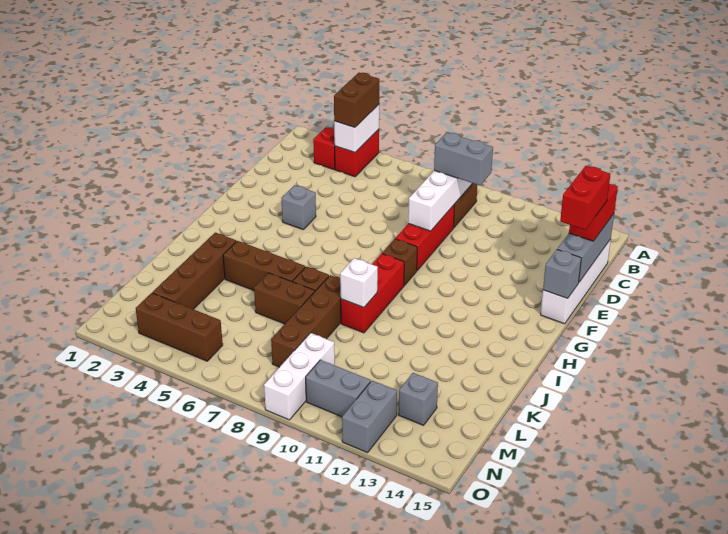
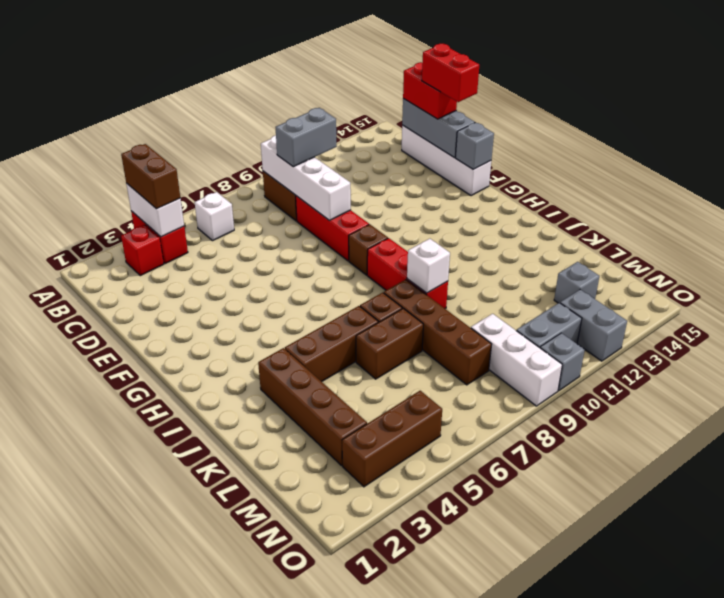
none -> white brick B6 level 1
grey brick F4 level 1 -> grey brick O10 level 1

